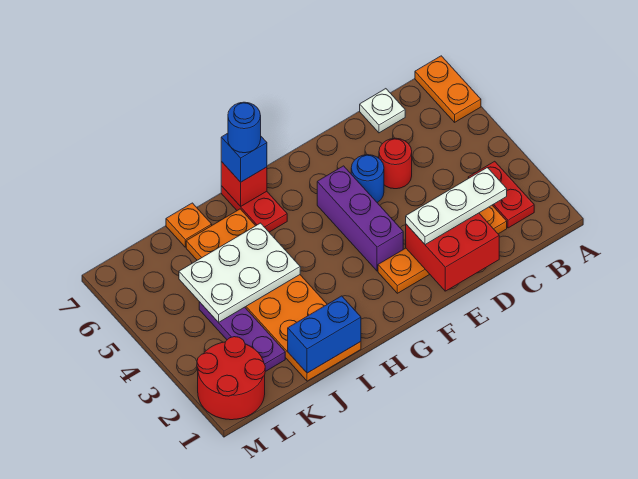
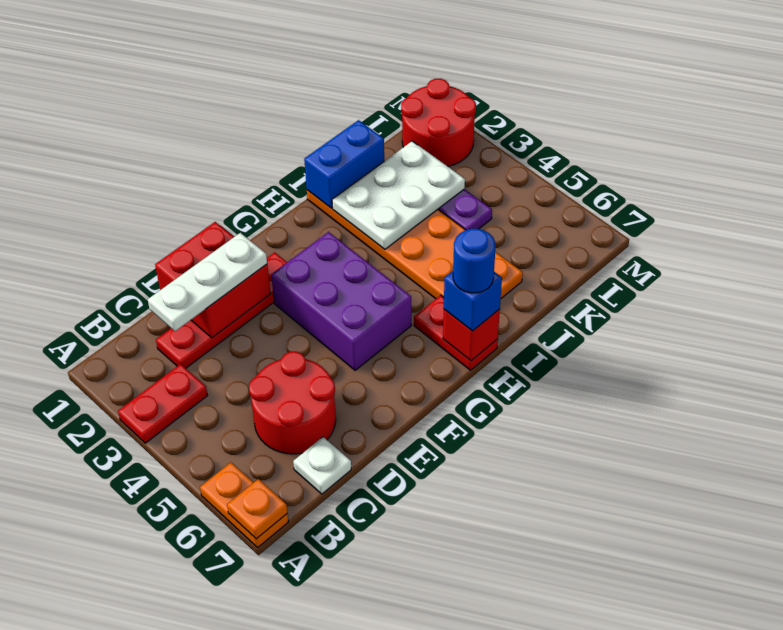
red plate B2:B3 level 1 -> red plate A3:B3 level 1
orange plate C2:F2 level 1 -> red plate C2:F2 level 1
red round brick D5 level 1 -> red round brick C5:D6 level 1
blue round brick E5 level 1 -> none
purple brick F3:F5 level 1 -> purple brick F3:G5 level 1
white plate I4:K5 level 2 -> white plate I2:K3 level 2
orange plate J7 level 1 -> orange plate A7 level 2

